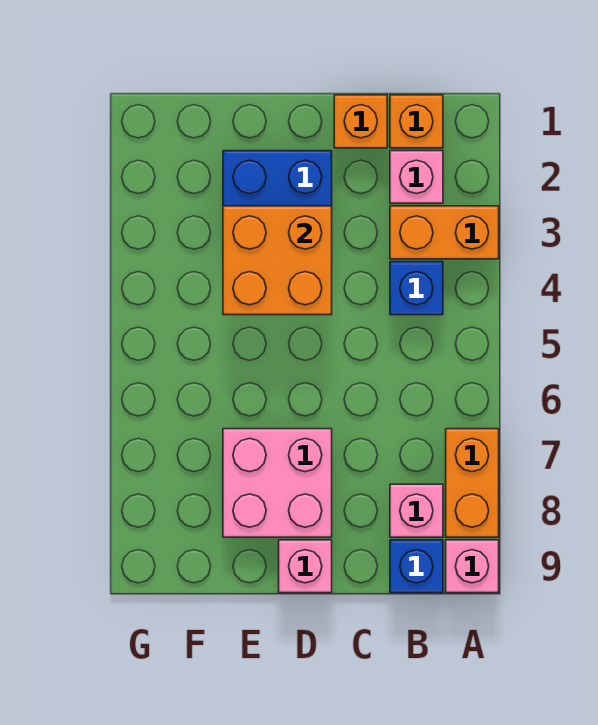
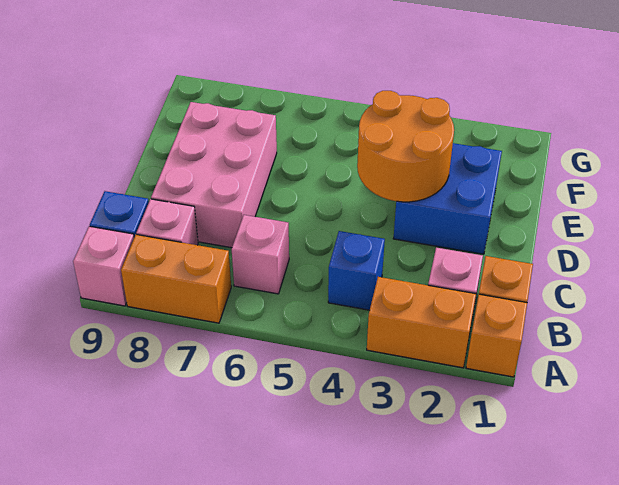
orange brick A3:B3 level 1 -> orange brick A2:A3 level 1
orange brick C1 level 1 -> orange brick A1 level 1
orange brick D3:E4 level 2 -> orange round brick D3:E4 level 2
pink brick D7:E8 level 1 -> pink brick C7:E8 level 1
pink brick D9 level 1 -> pink brick B6 level 1

